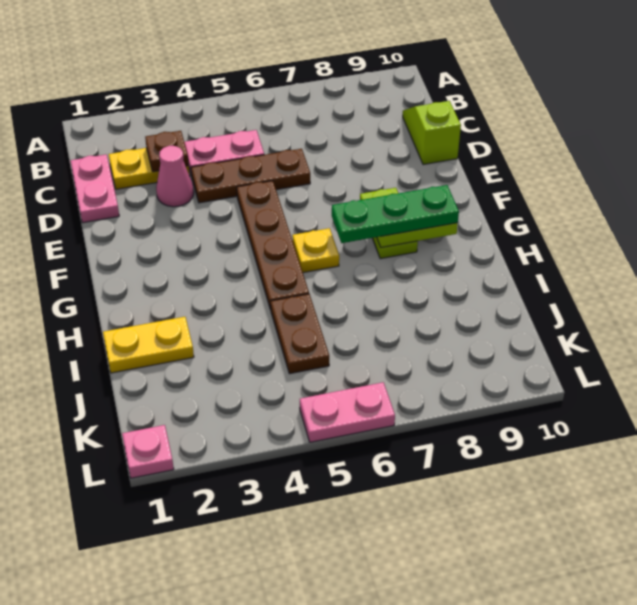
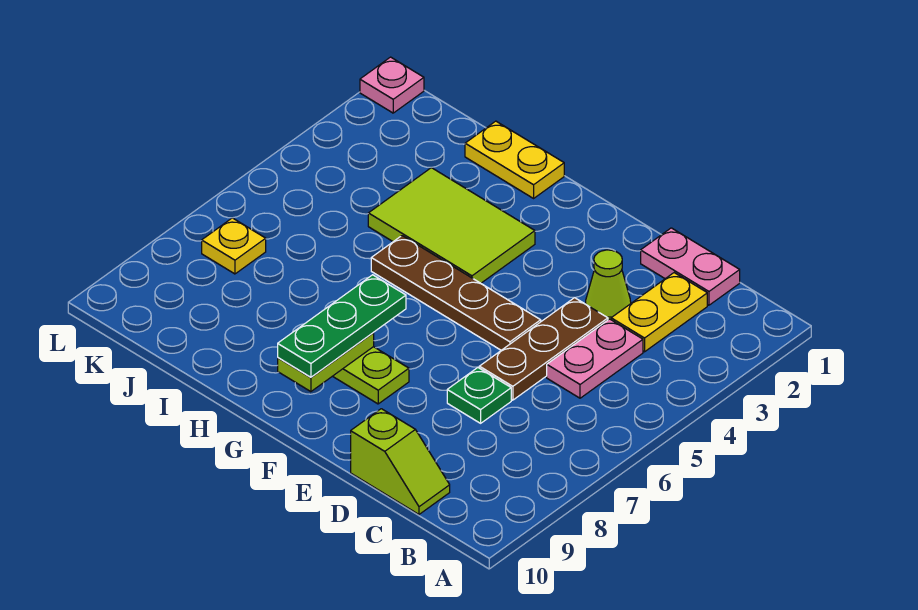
brown plate C3 level 2 -> none
pink cone D3 level 1 -> lime cone D3 level 1
none -> green plate D7 level 1
none -> lime tile G3:I4 level 1
yellow plate G6 level 1 -> yellow plate K7 level 1
yellow plate I1:I2 level 1 -> yellow plate H1:I1 level 1
brown plate I5:J5 level 1 -> none
pink plate L5:L6 level 1 -> none

